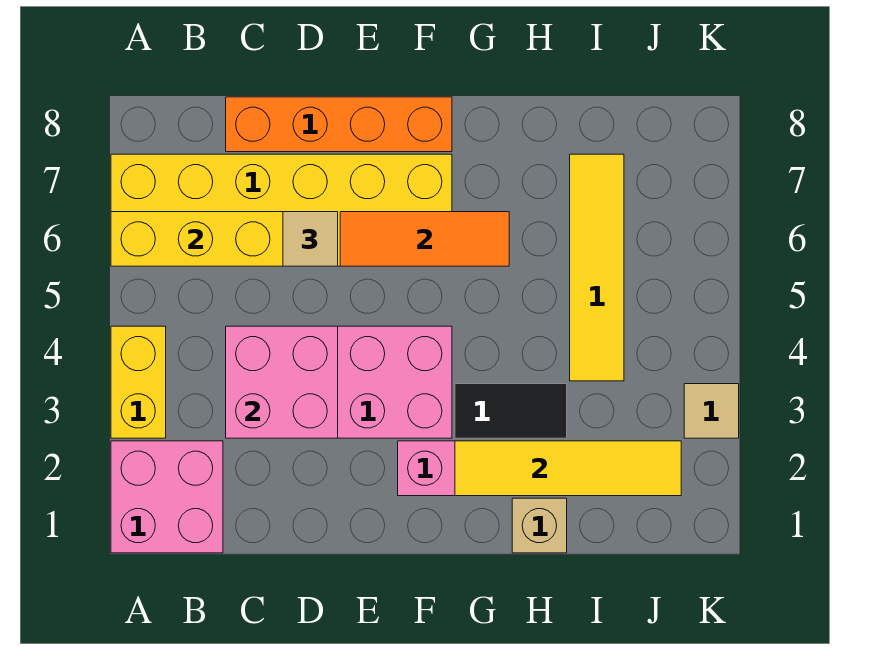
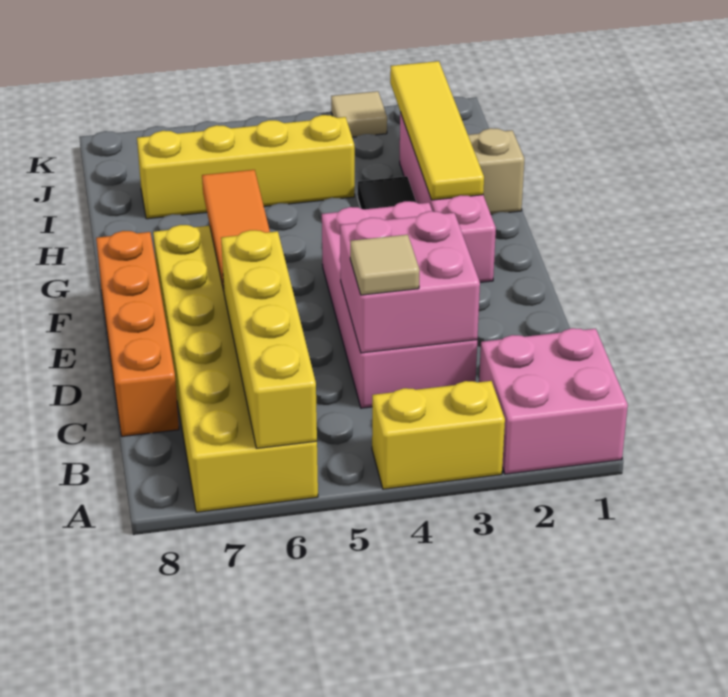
tan tile D6 level 3 -> tan tile C4 level 3
yellow tile I4:I7 level 1 -> yellow brick I4:I7 level 1

